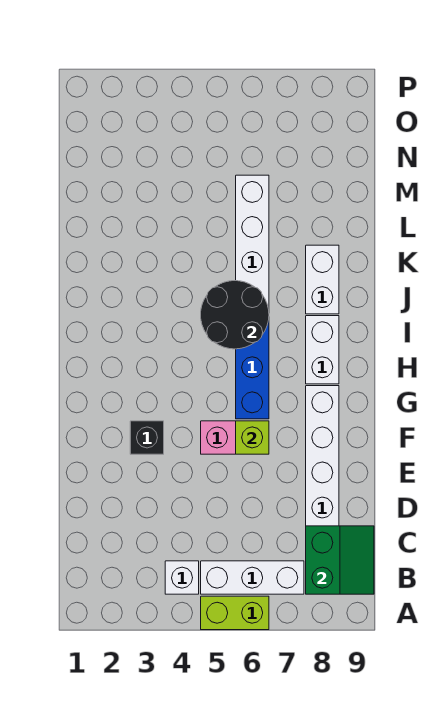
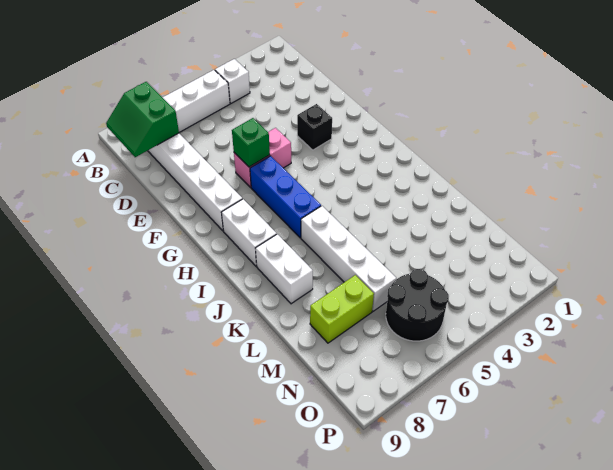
lime brick A5:A6 level 1 -> lime brick M7:M8 level 1
lime brick F6 level 2 -> green brick F6 level 2
black round brick I5:J6 level 2 -> black round brick N5:O6 level 1

